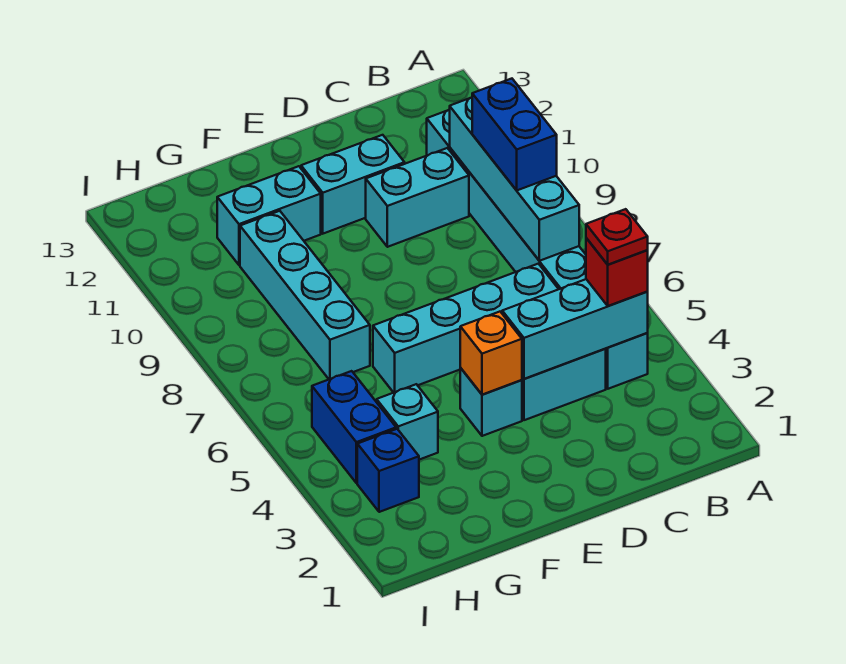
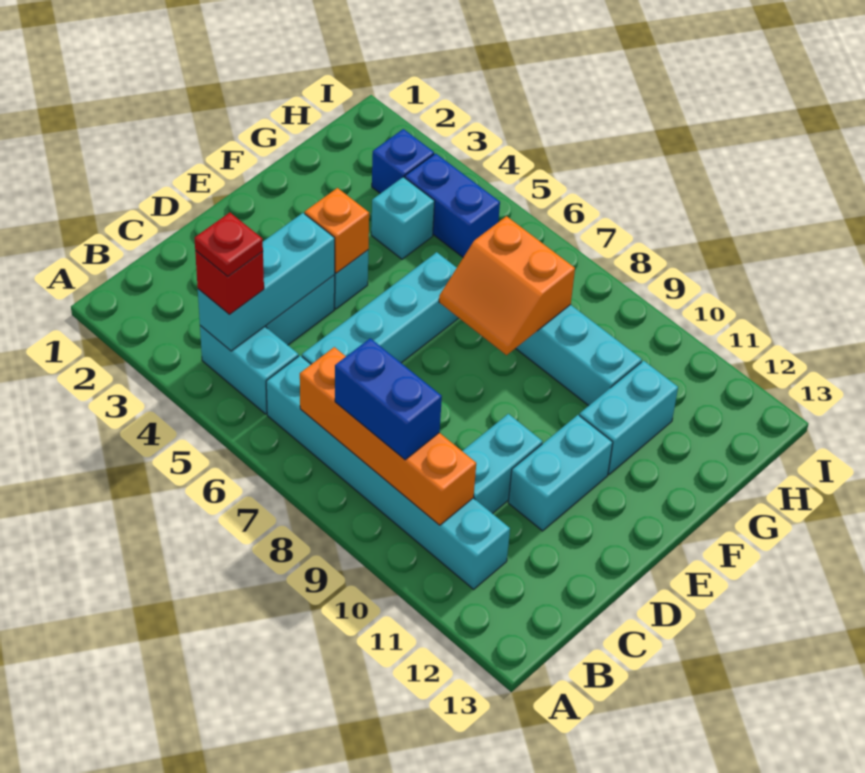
cyan brick B7:B10 level 2 -> orange brick B7:B10 level 2
none -> orange slope F7:G8 level 2 top G

